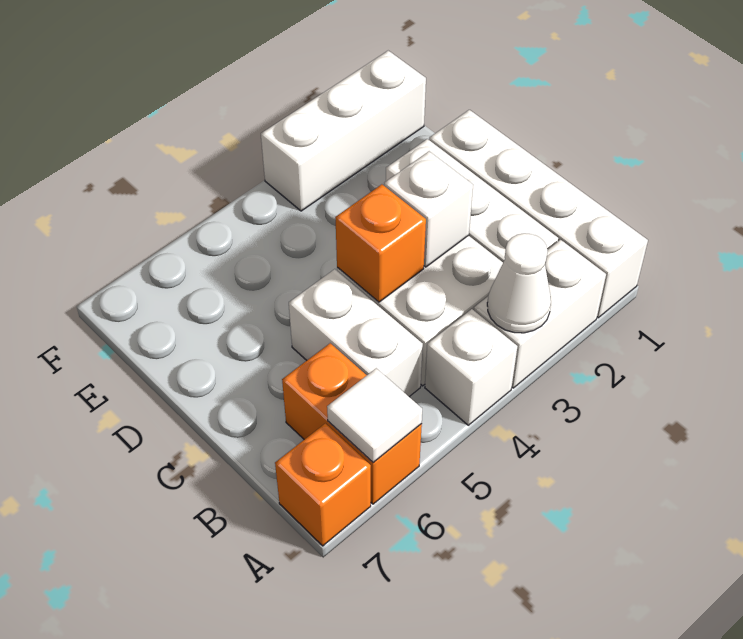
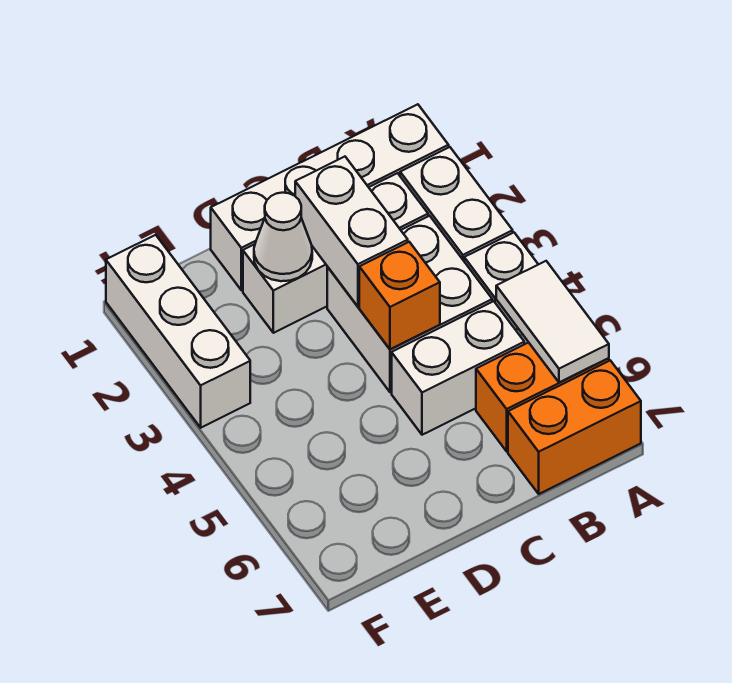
white cone A3 level 2 -> white cone D2 level 2
white tile A6 level 2 -> white tile A5:A6 level 2
orange brick A7 level 1 -> orange brick A7:B7 level 1
white brick C3 level 2 -> white brick C2:C3 level 2

